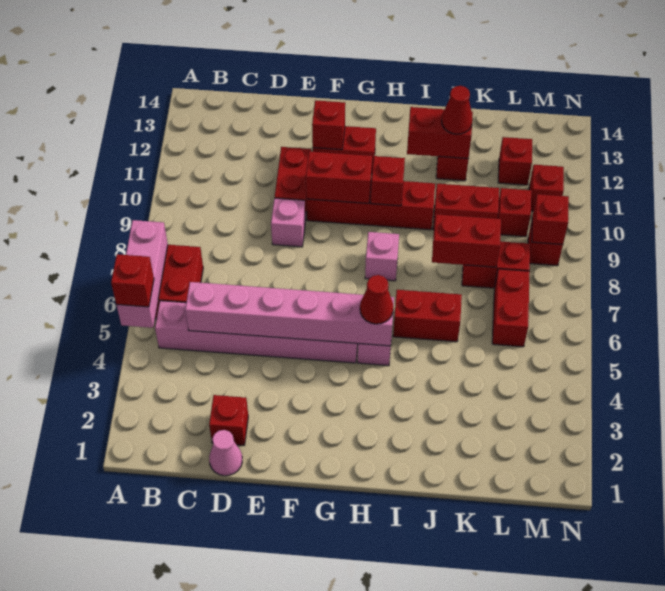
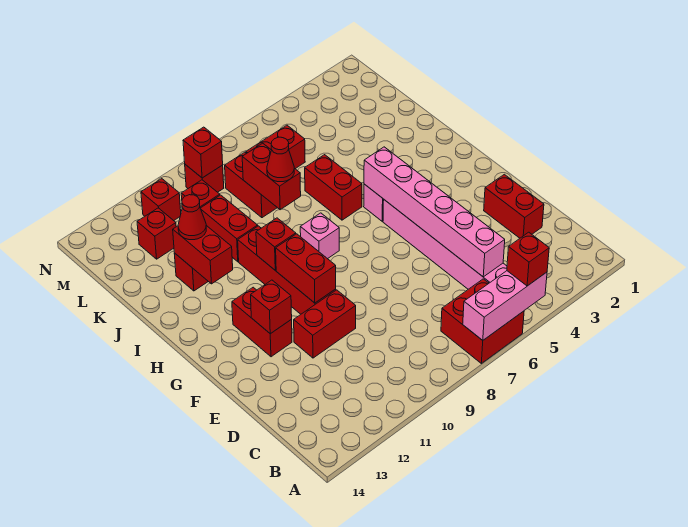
pink cone D1 level 1 -> none
red brick D2 level 1 -> red brick D2:E2 level 1
pink brick E9 level 1 -> none
red cone H5 level 3 -> red cone J8 level 3

